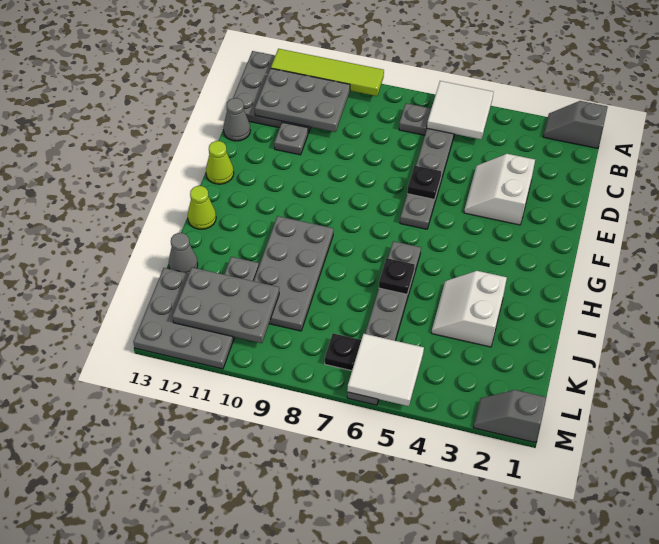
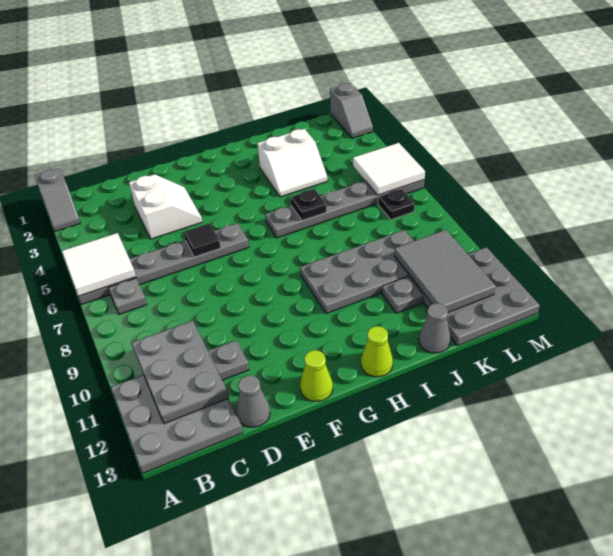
lime tile A9:A12 level 2 -> none
white slope D3:E4 level 1 top 3 -> white slope D3:E4 level 1 top D
black plate E6 level 2 -> black tile E6 level 2
grey plate K10:L12 level 2 -> grey tile K10:L12 level 2

